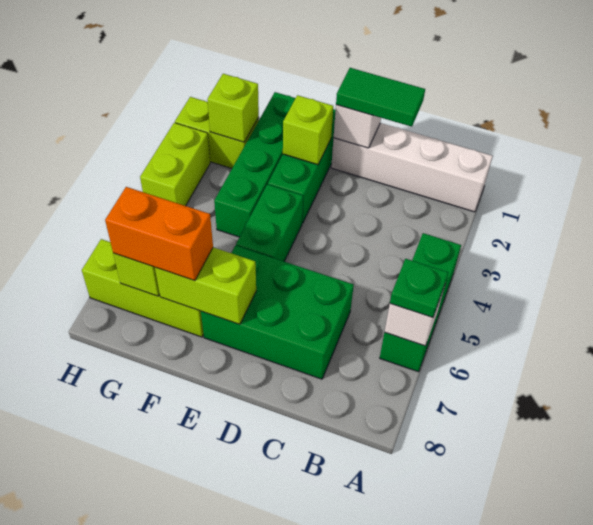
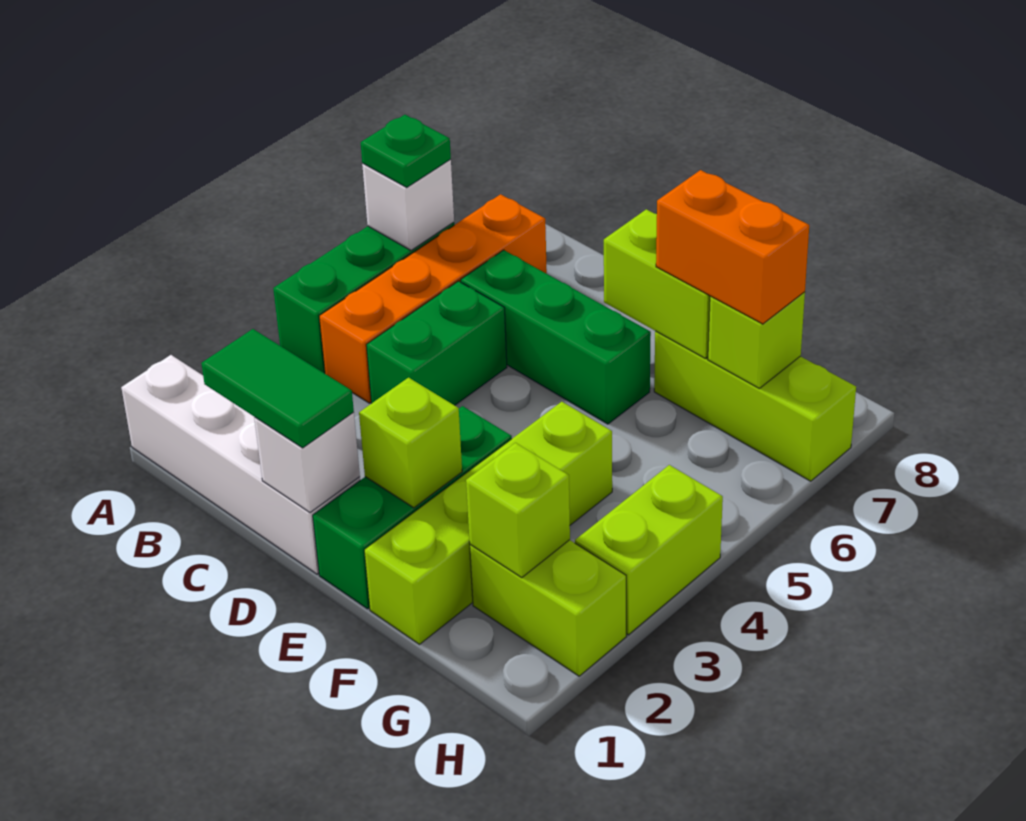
none -> orange brick B4:B7 level 1
green brick C6:E7 level 1 -> green brick C6:E6 level 1
green brick E4:E5 level 1 -> green brick C4:C5 level 1
green brick F1:F4 level 1 -> lime brick F1:F4 level 1

